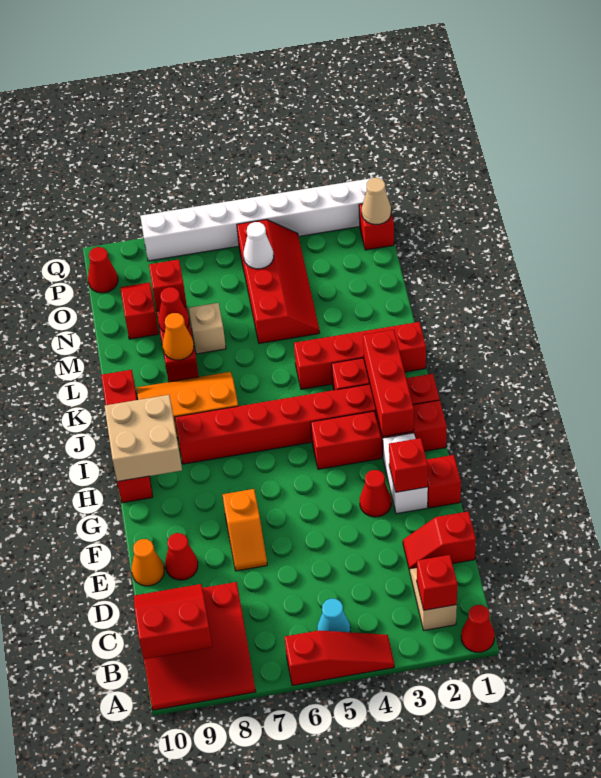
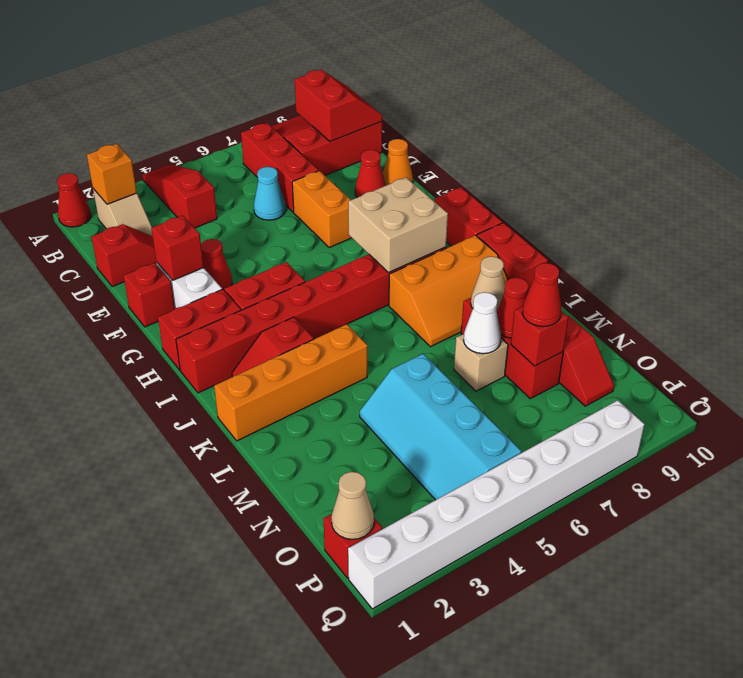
red slope A4:A6 level 1 top 6 -> red slope A4:C4 level 1 top C
red brick B2 level 2 -> orange brick B2 level 2
cyan cone B5 level 1 -> cyan cone D6 level 1
red slope B9:C10 level 2 top B -> red slope B9:C10 level 2 top 9
orange slope E7:F7 level 1 top F -> orange brick E7:F7 level 1
red brick H2:J2 level 2 -> red brick B7:D7 level 1
tan brick H9:I10 level 2 -> tan brick H7:I8 level 2
red brick K1:K4 level 1 -> orange brick K1:K4 level 1
orange cone L8 level 2 -> tan cone L8 level 2
red slope M4:P5 level 1 top 5 -> cyan slope M4:P5 level 1 top 5
white cone O5 level 2 -> white cone M7 level 2
red cone P10 level 1 -> red cone N8 level 3

